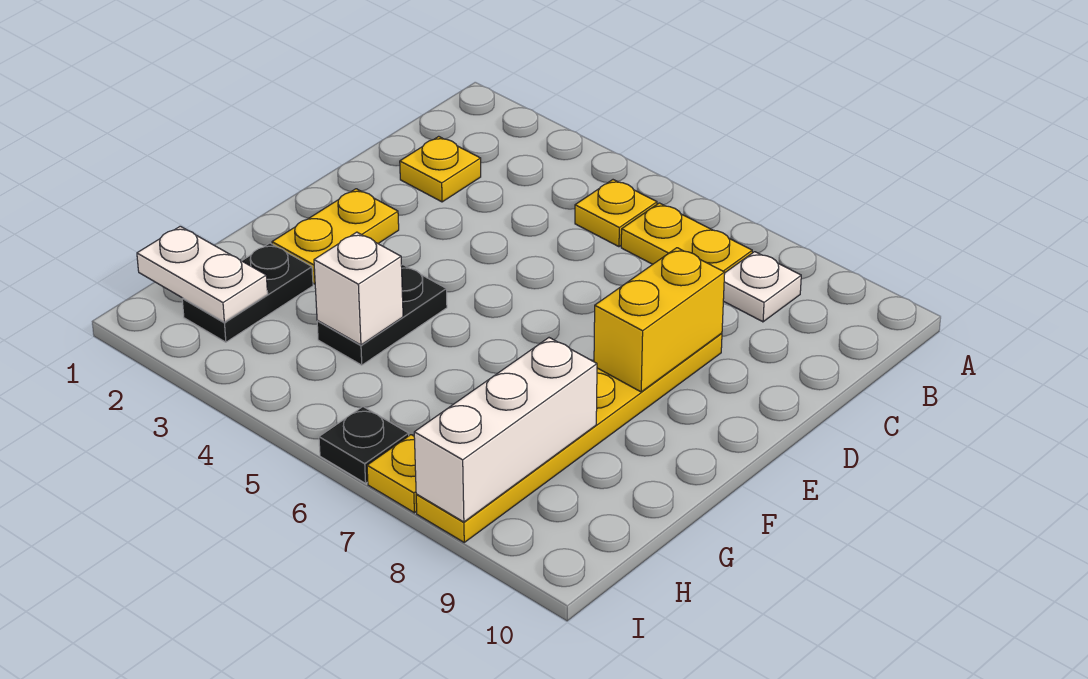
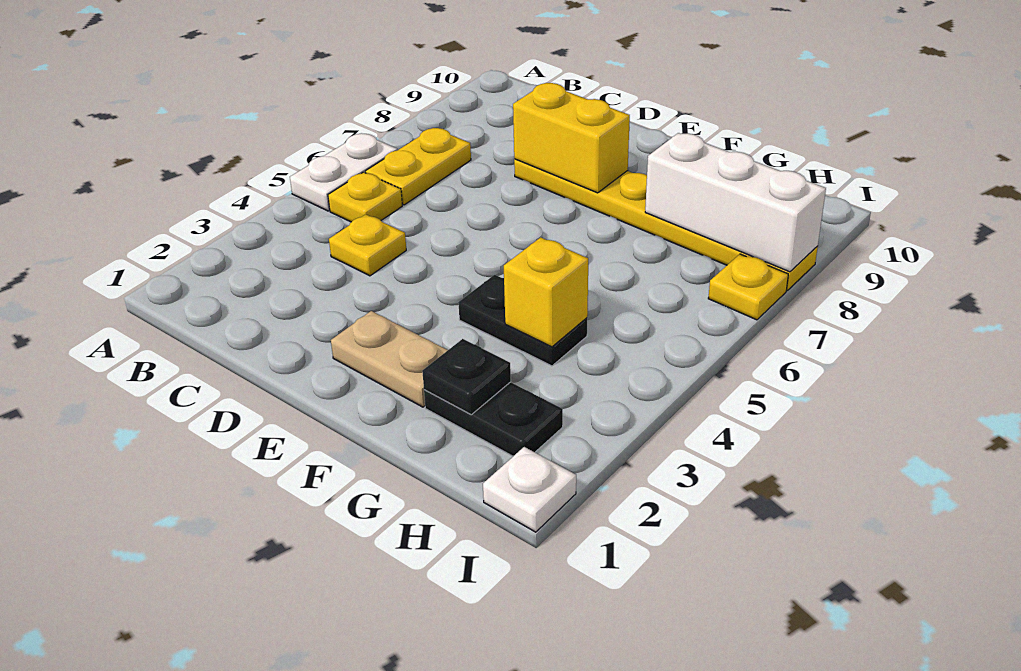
white plate B8 level 1 -> white plate I1 level 1
yellow plate C2 level 1 -> yellow plate C4 level 1
yellow plate E2:F2 level 1 -> tan plate E2:F2 level 1
white brick G4 level 2 -> yellow brick G4 level 2
white plate H1:H2 level 2 -> white plate A5:A6 level 1
black plate I6 level 1 -> black plate G2 level 2

